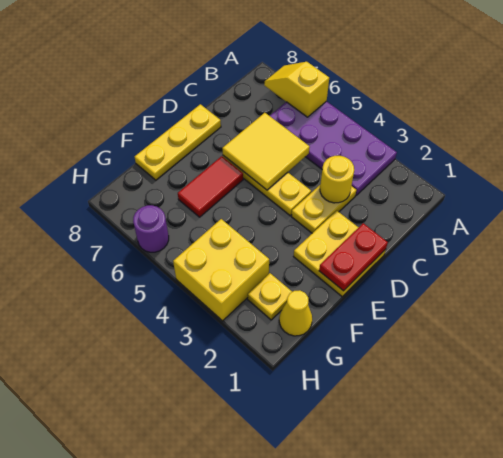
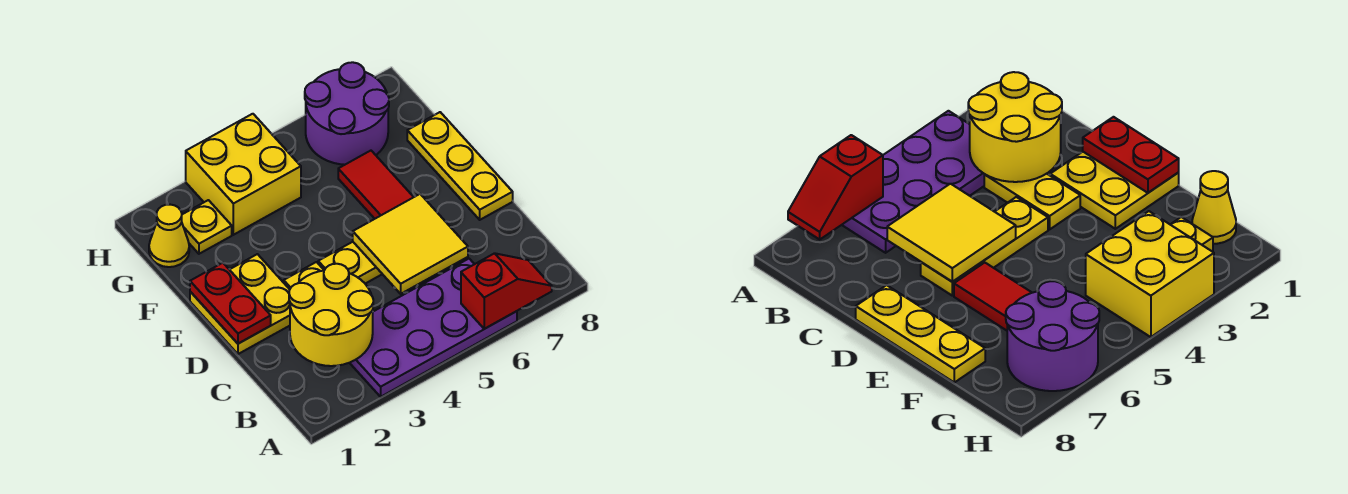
yellow slope A6:A7 level 2 top 6 -> red slope A6:A7 level 2 top 6
yellow round brick C3 level 2 -> yellow round brick B2:C3 level 2
purple round brick H6 level 1 -> purple round brick G6:H7 level 1

